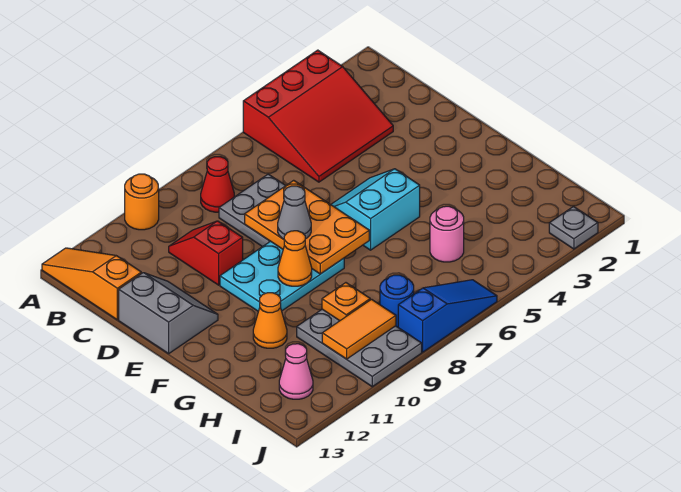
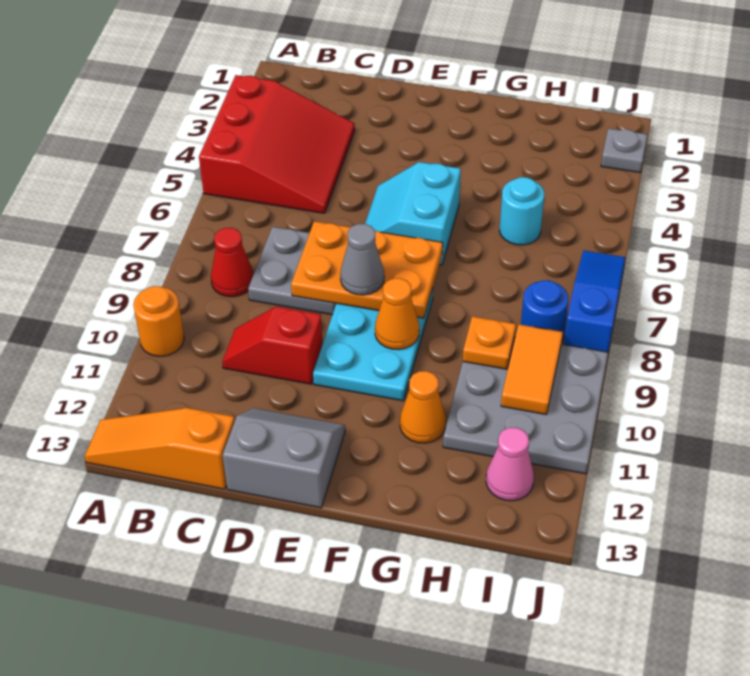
pink round brick H5 level 1 -> cyan round brick H5 level 1
grey plate H9:J10 level 1 -> grey plate H9:J11 level 1

